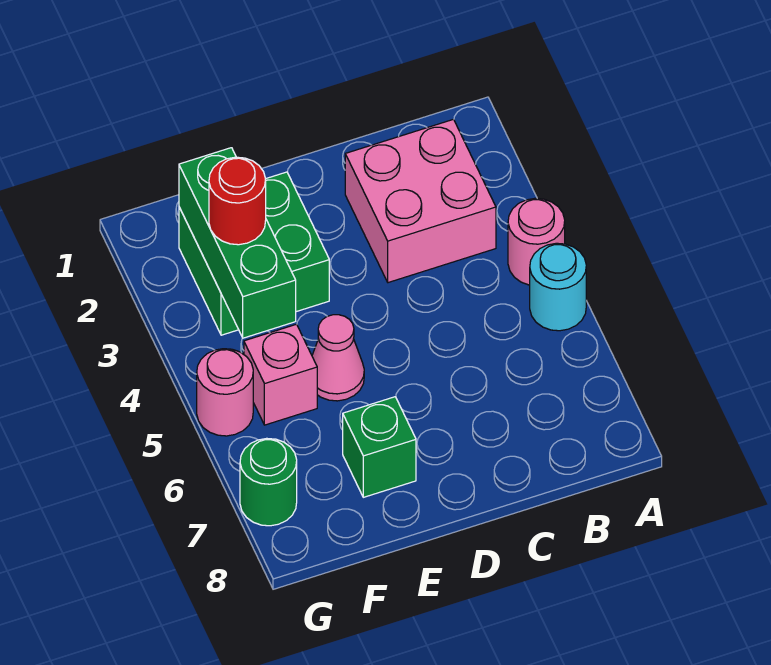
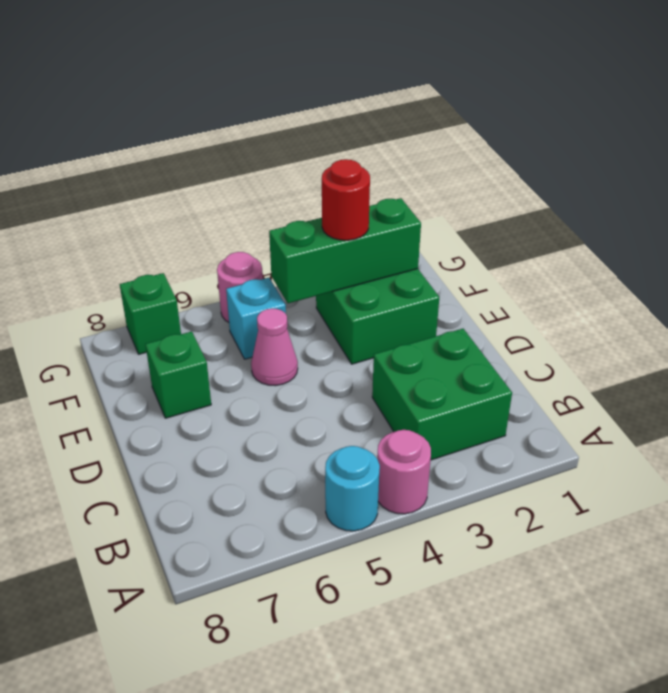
pink brick B2:C3 level 1 -> green brick B2:C3 level 1
pink brick F5 level 1 -> cyan brick F5 level 1
green round brick G7 level 1 -> green brick G7 level 1

